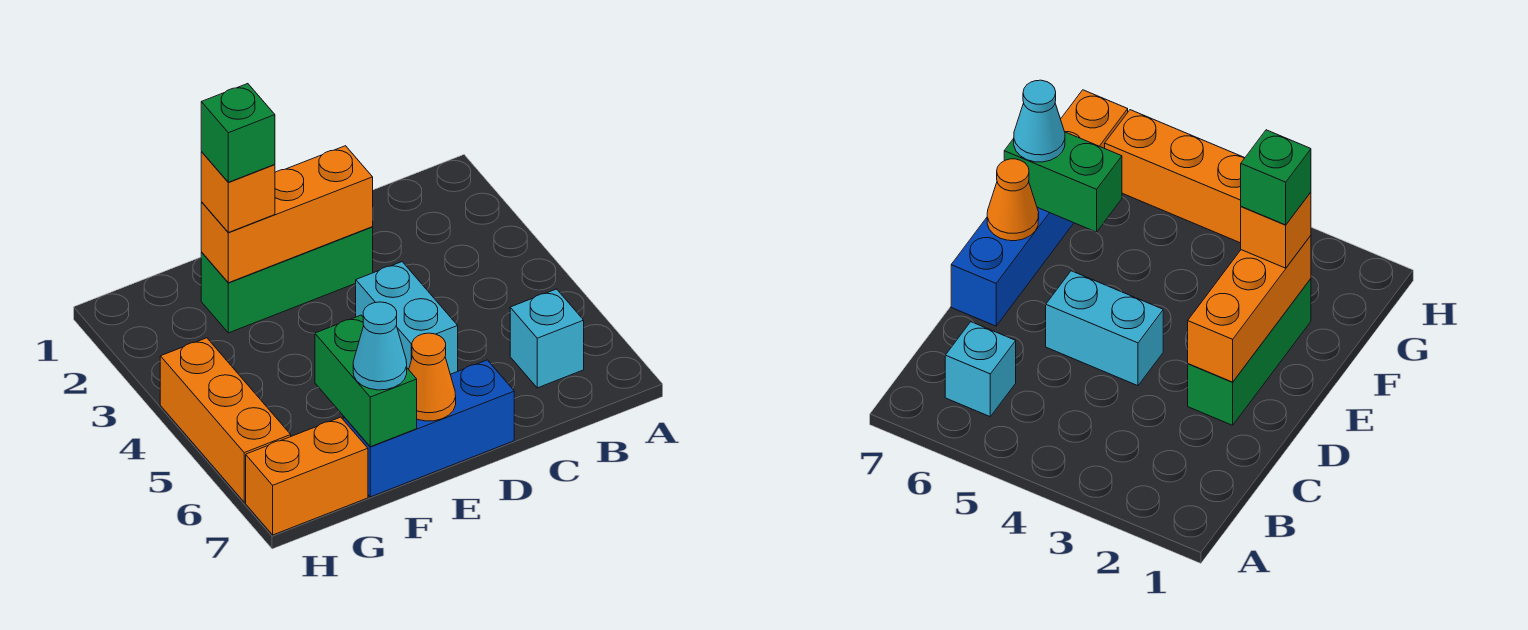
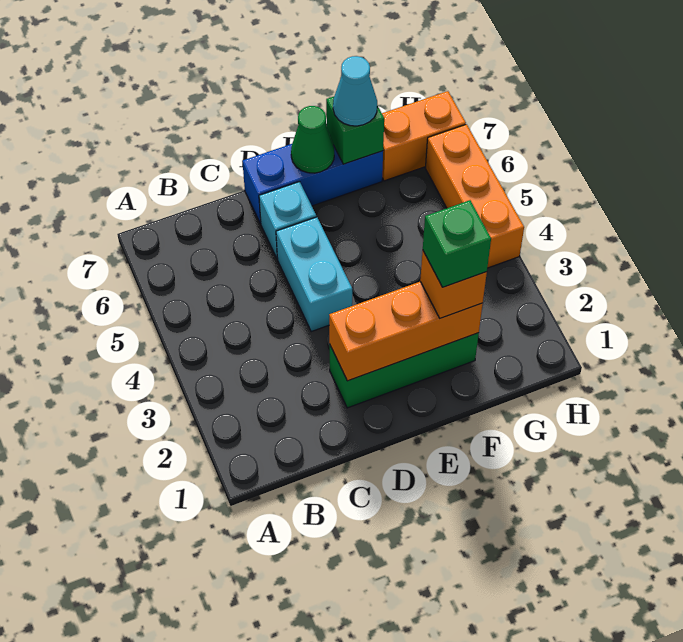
cyan brick B6 level 1 -> cyan brick D6 level 1
orange cone E7 level 2 -> green cone E7 level 2
green brick F6:F7 level 2 -> green brick F7 level 2

